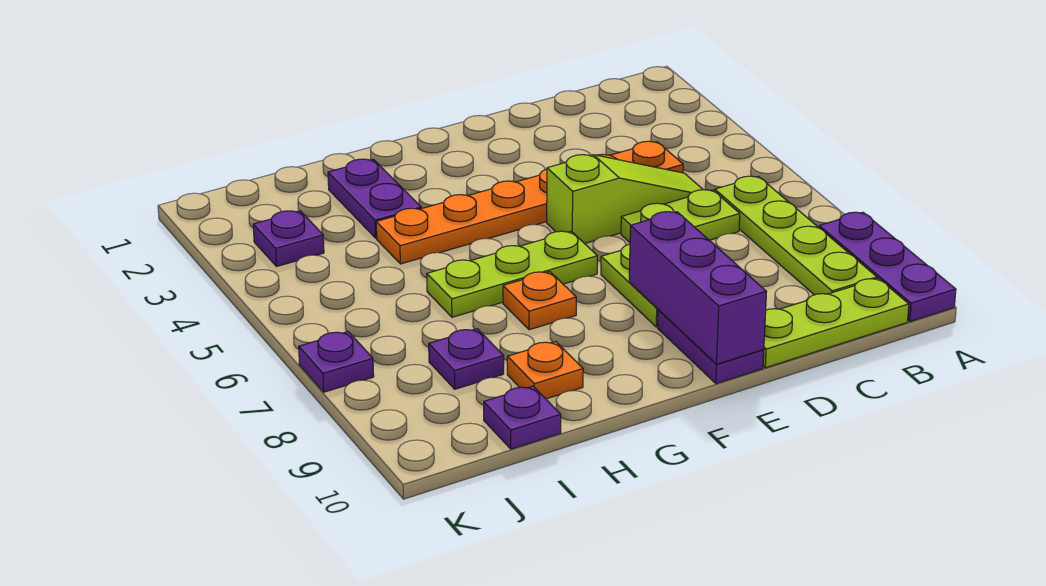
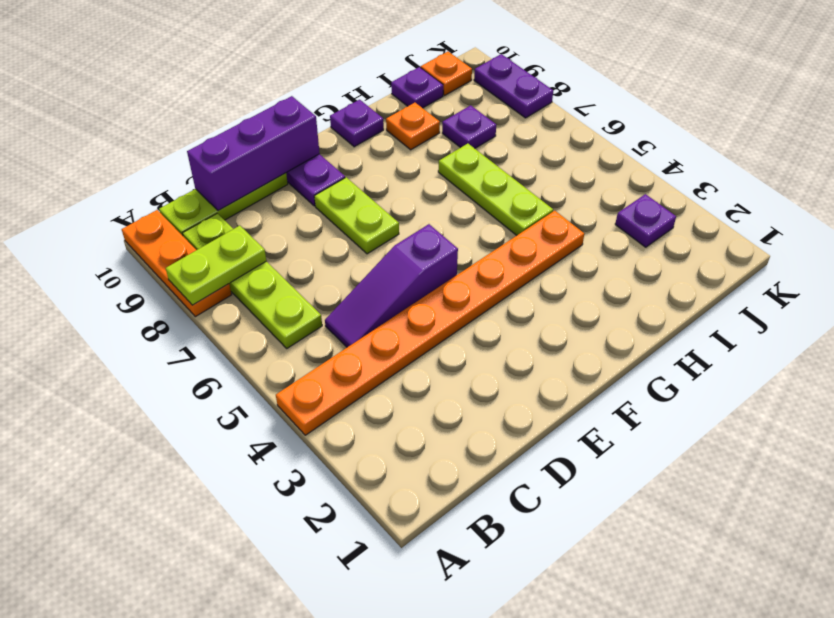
purple plate A8:A10 level 1 -> orange plate A8:A10 level 1
orange plate C4:H4 level 1 -> orange plate A4:H4 level 1
lime slope C5:E5 level 1 top E -> purple slope C5:E5 level 1 top E
lime plate C6:D6 level 1 -> lime plate A8:B8 level 2
purple brick E8:E10 level 2 -> purple brick C10:E10 level 2
lime plate F6:H6 level 1 -> lime plate H5:H7 level 1
orange plate G7 level 1 -> orange plate J10 level 1
purple plate H2:H3 level 1 -> purple plate K8:K9 level 1
purple plate K7 level 1 -> purple plate G10 level 1

